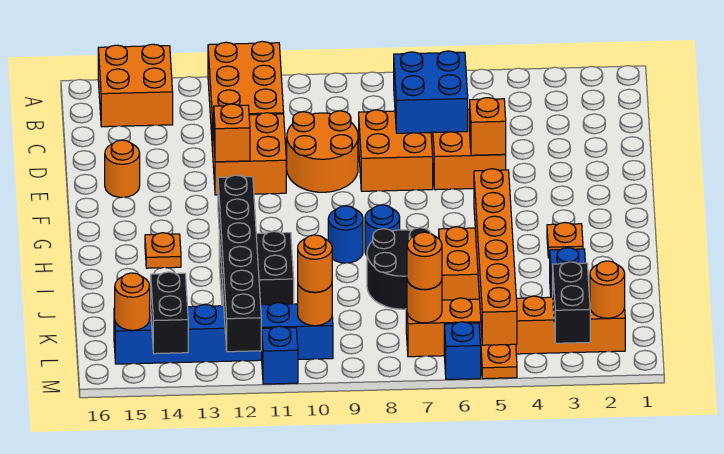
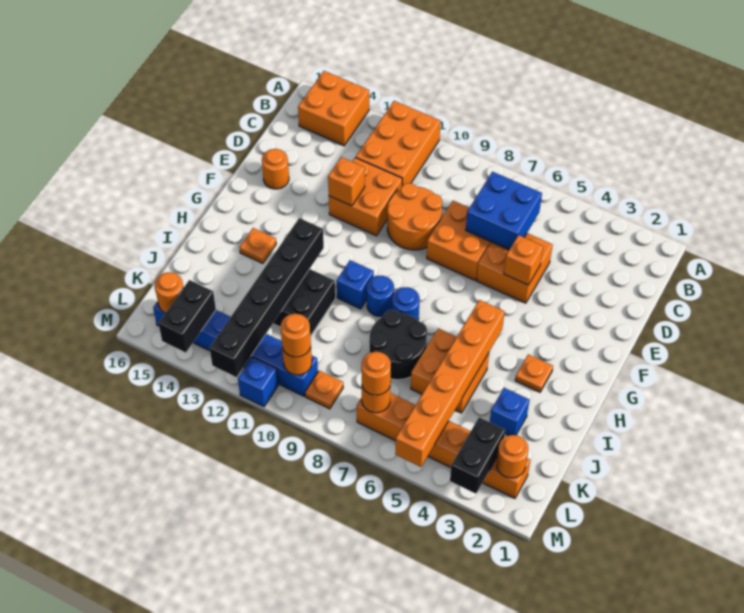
orange plate M5 level 1 -> orange plate L9 level 1
blue brick M6 level 1 -> blue brick H10 level 1

